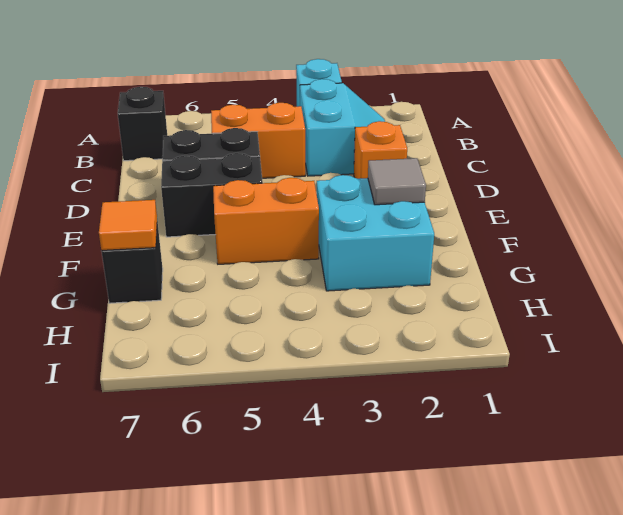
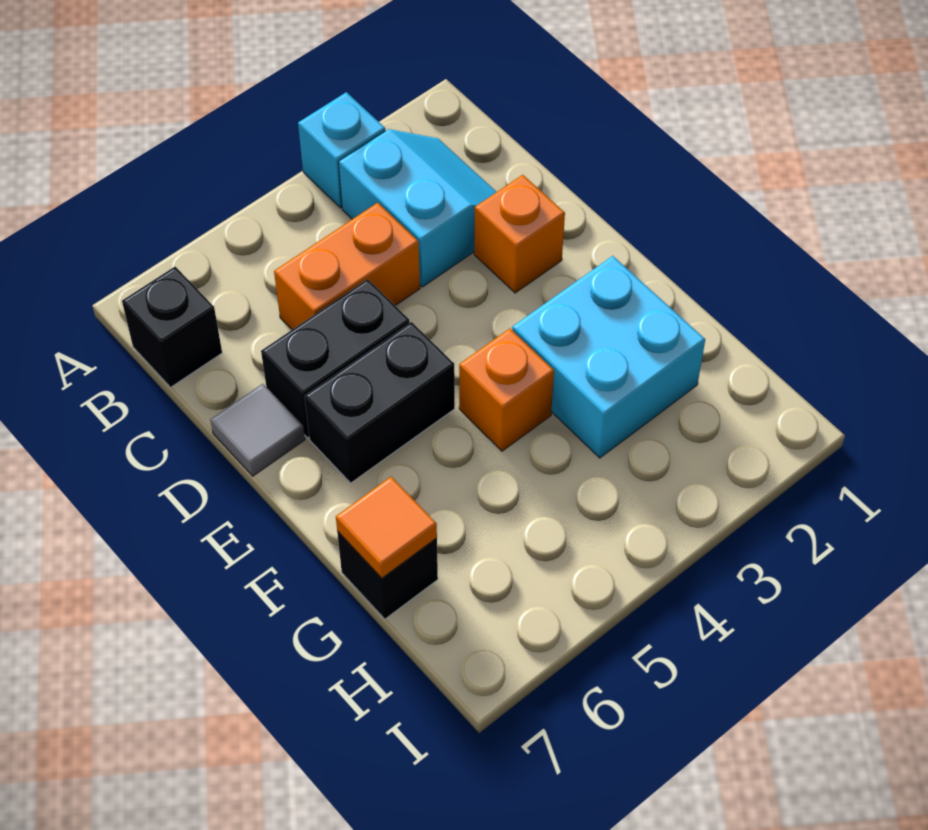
grey tile F2 level 2 -> grey tile D7 level 1
orange brick F4:F5 level 1 -> orange brick F4 level 1

